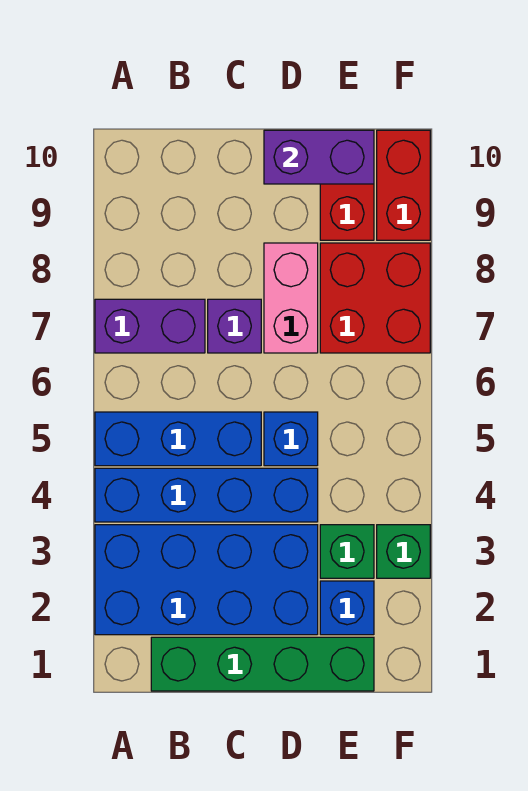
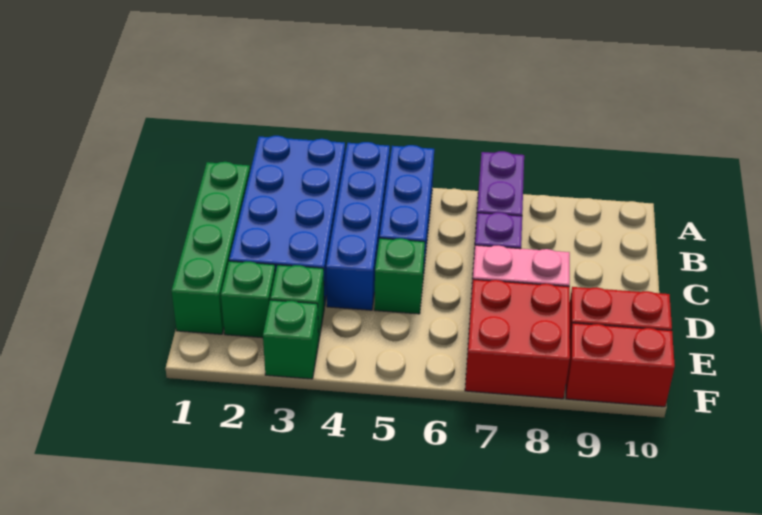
blue brick D5 level 1 -> green brick D5 level 1
purple brick D10:E10 level 2 -> none
blue brick E2 level 1 -> green brick E2 level 1

